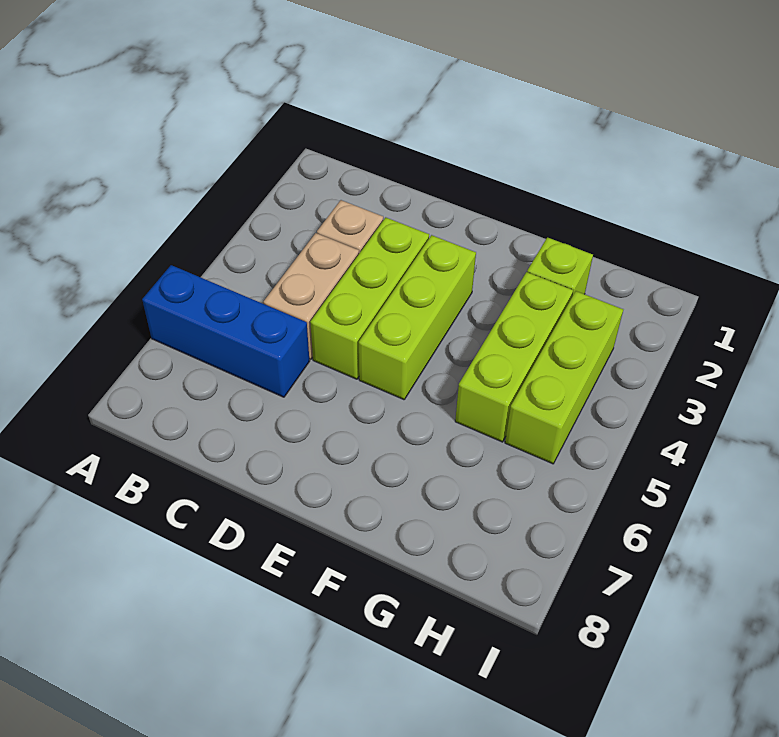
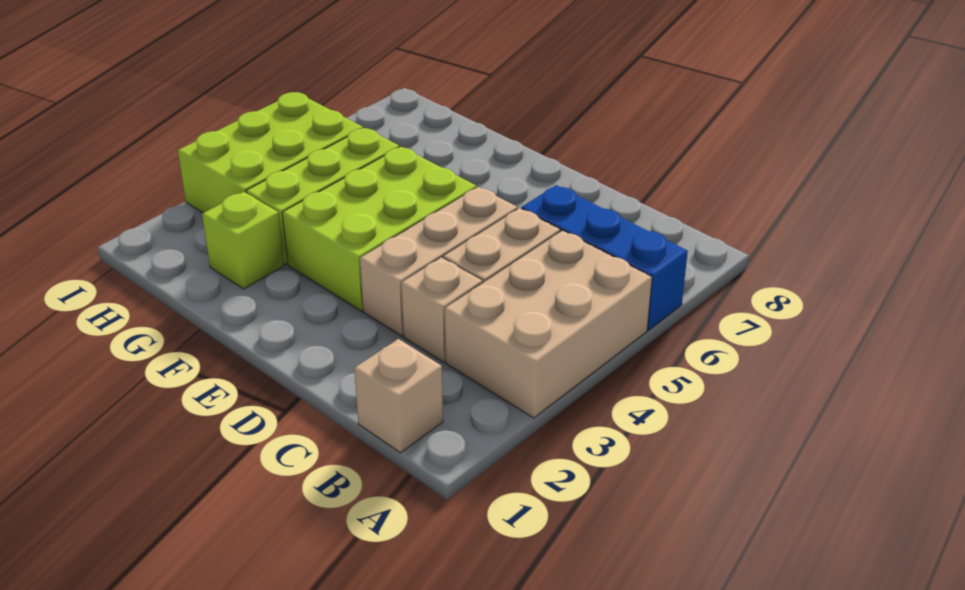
none -> tan brick A3:B5 level 1
none -> tan brick B1 level 1
lime brick D3:D5 level 1 -> tan brick D3:D5 level 1
lime brick E3:E5 level 1 -> lime brick E3:F5 level 1
lime brick H3:H5 level 1 -> lime brick H3:I5 level 1

